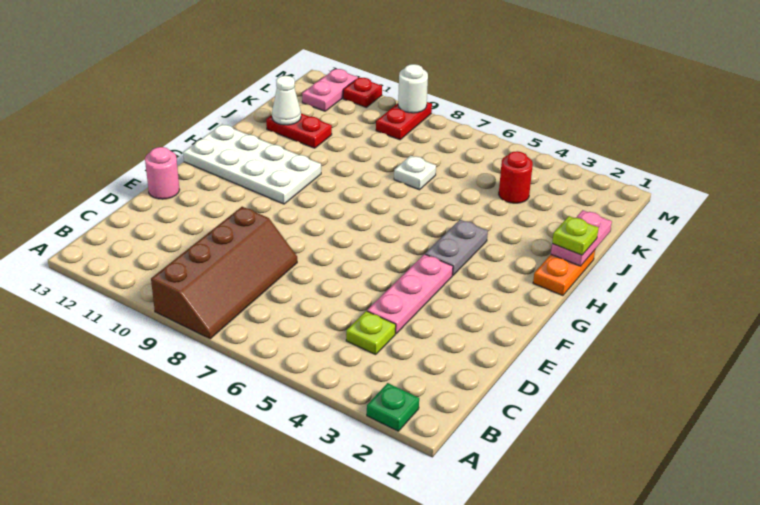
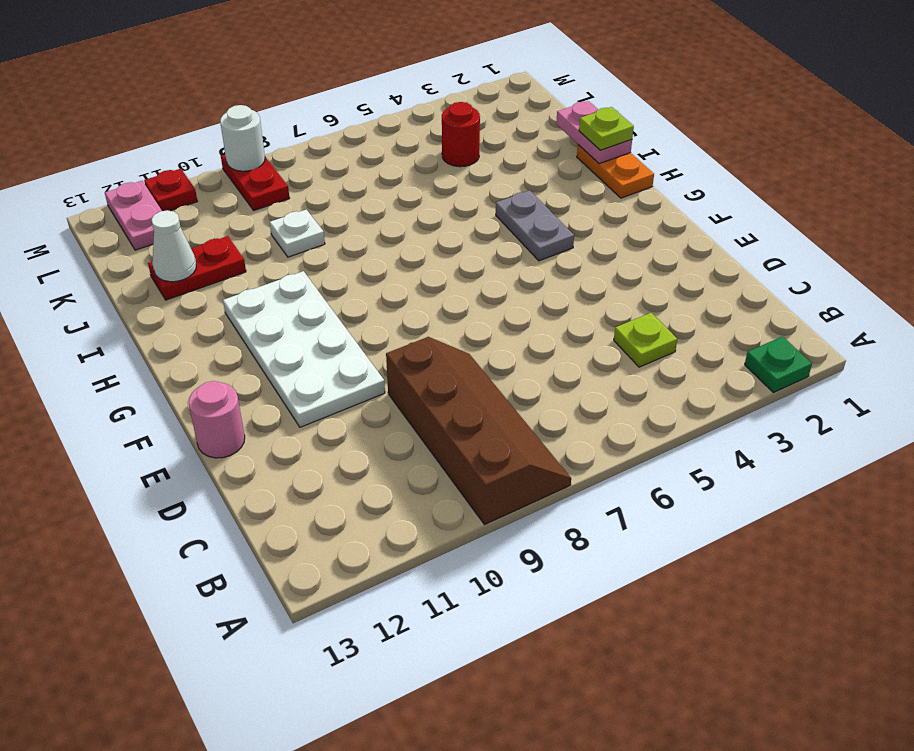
pink plate D4:F4 level 1 -> none
white plate G10:H13 level 1 -> white plate E10:H11 level 1
white plate J7 level 1 -> white plate J9 level 1

